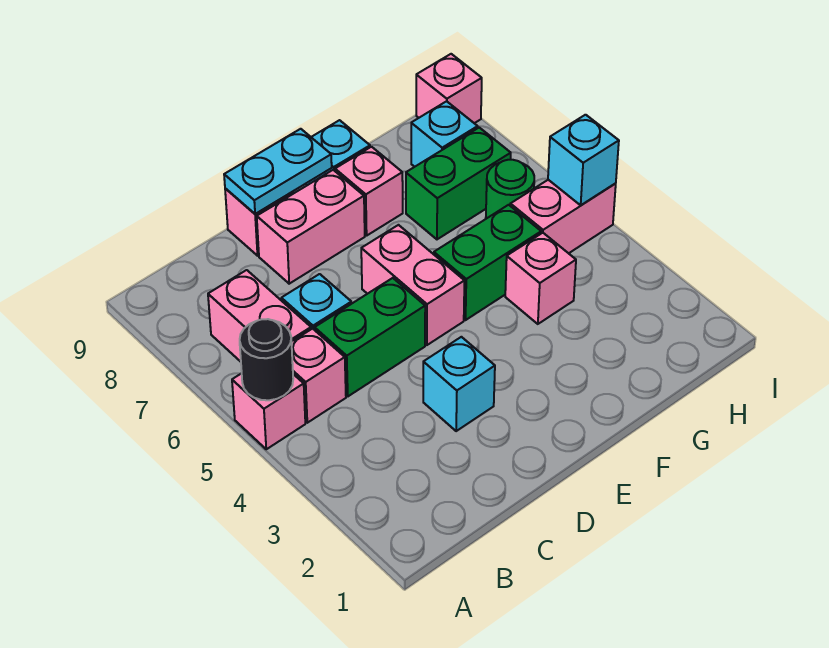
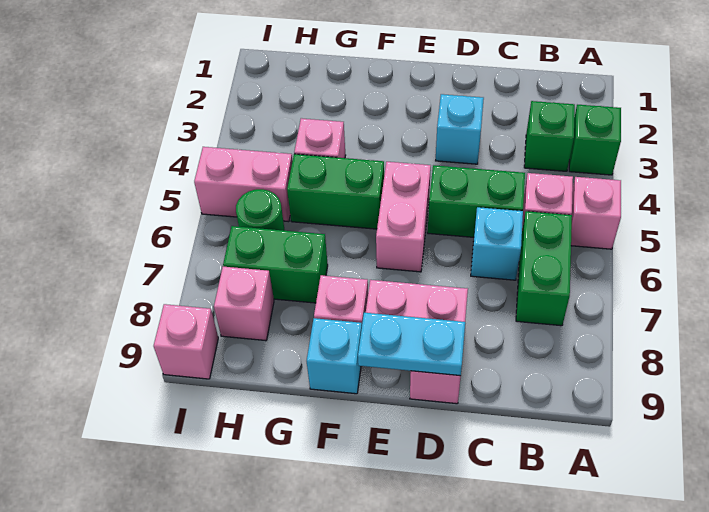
none -> green brick A3 level 1
black round brick A5 level 2 -> none
none -> green brick B3 level 1
pink brick B6:B7 level 1 -> green brick B6:B7 level 1
cyan brick H8 level 1 -> pink brick H8 level 1
cyan brick I5 level 2 -> none

